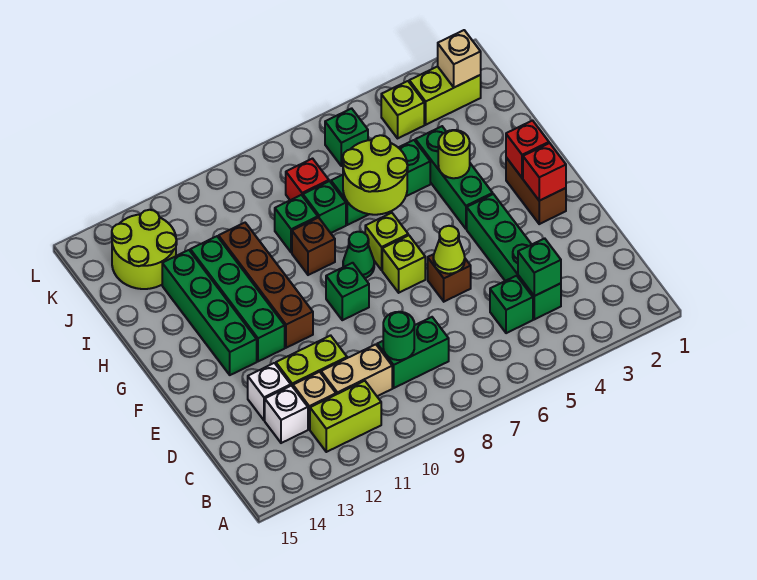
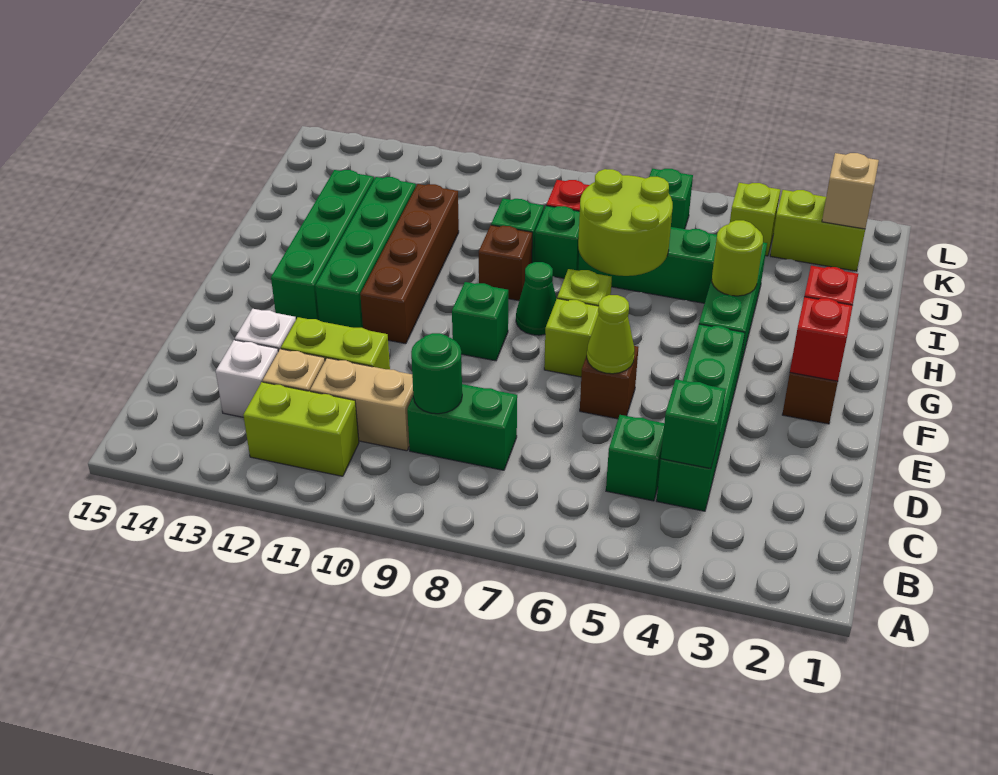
lime round brick J13:K14 level 1 -> none

